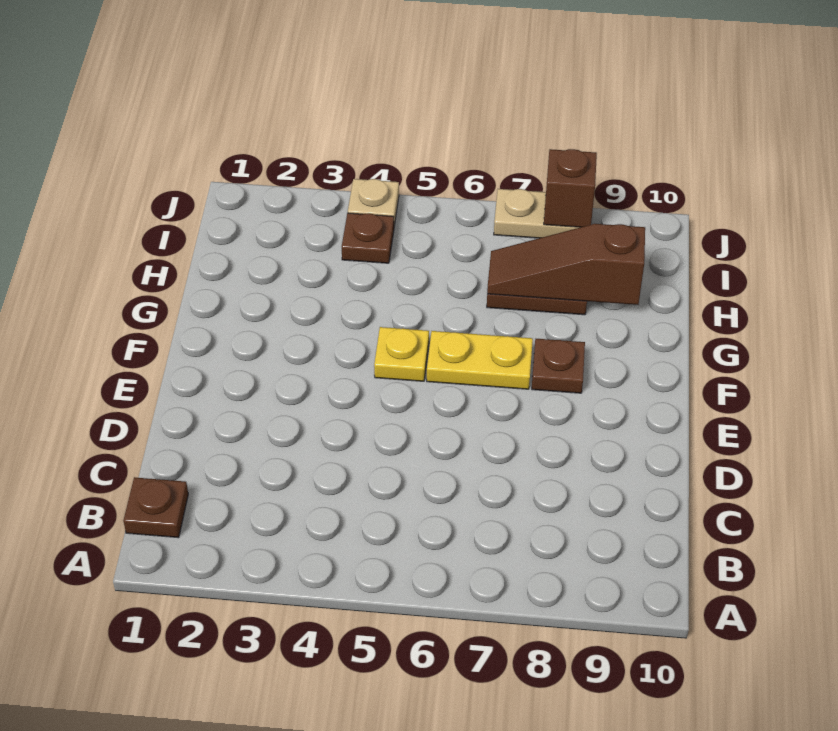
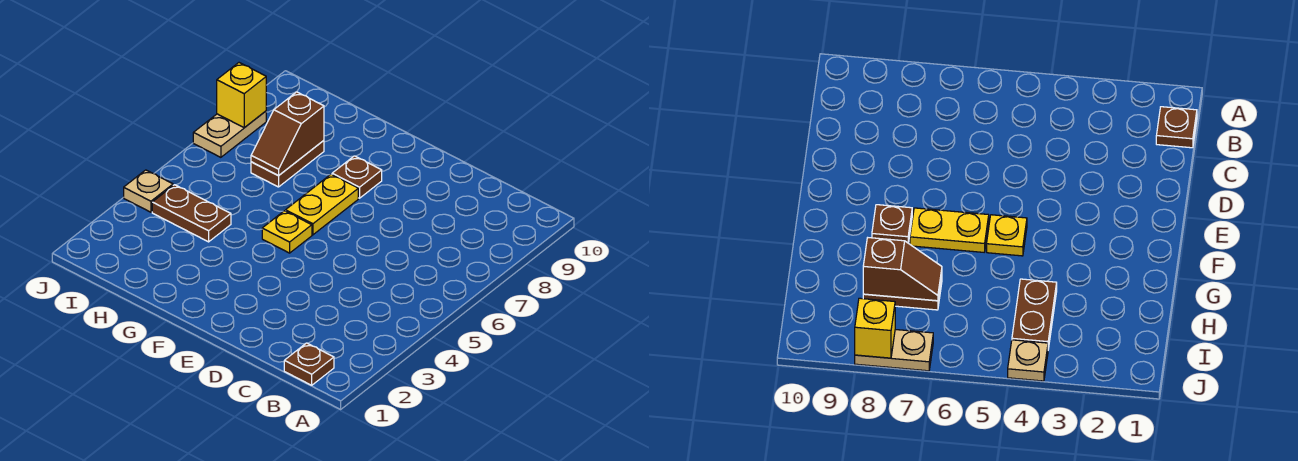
brown slope H7:H9 level 2 top 9 -> brown slope H7:H8 level 2 top 8
brown plate I4 level 1 -> brown plate H4:I4 level 1
brown brick J8 level 2 -> yellow brick J8 level 2

